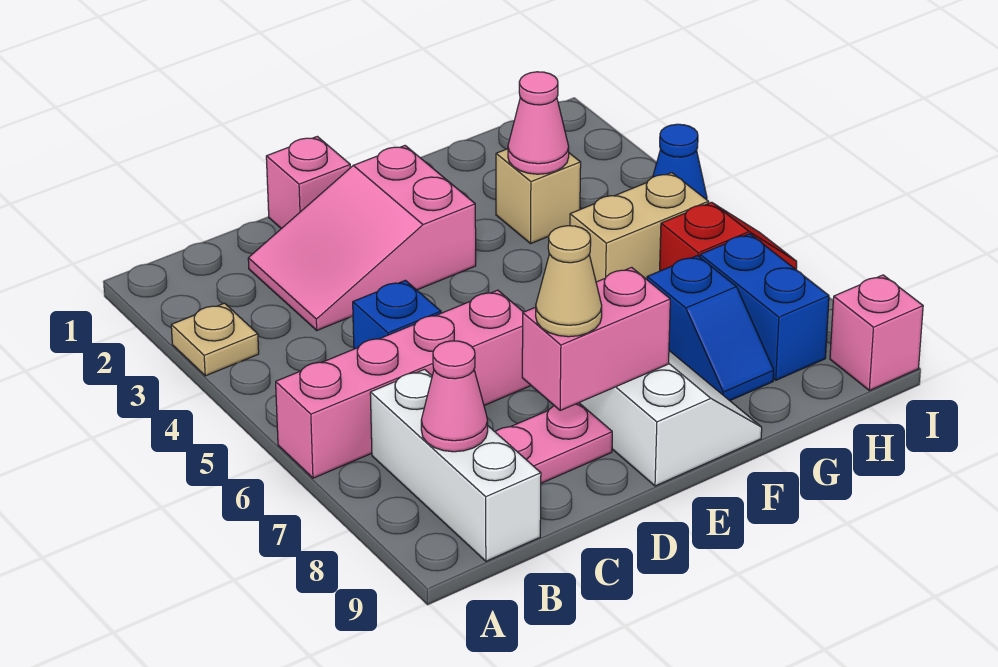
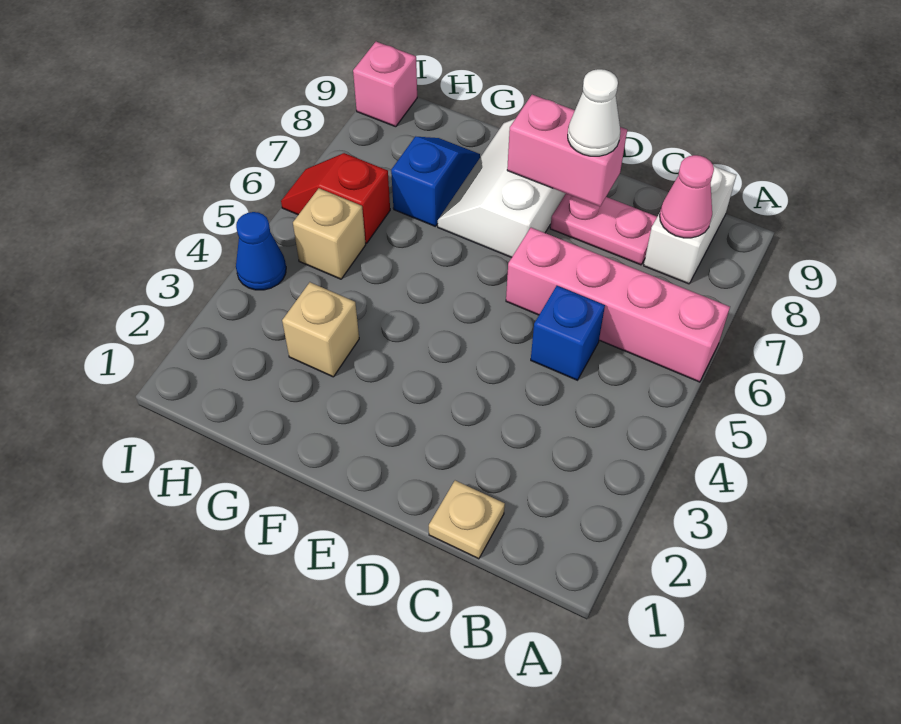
tan plate A3 level 1 -> tan plate C1 level 1
white brick B7:B9 level 1 -> white brick B8:B9 level 1
pink slope C2:E3 level 1 top E -> none
pink brick D1 level 1 -> none
tan cone D8 level 3 -> white cone D8 level 3
pink cone G3 level 2 -> none
tan brick G5:H5 level 1 -> tan brick H5 level 1
blue brick H7:H8 level 1 -> none

